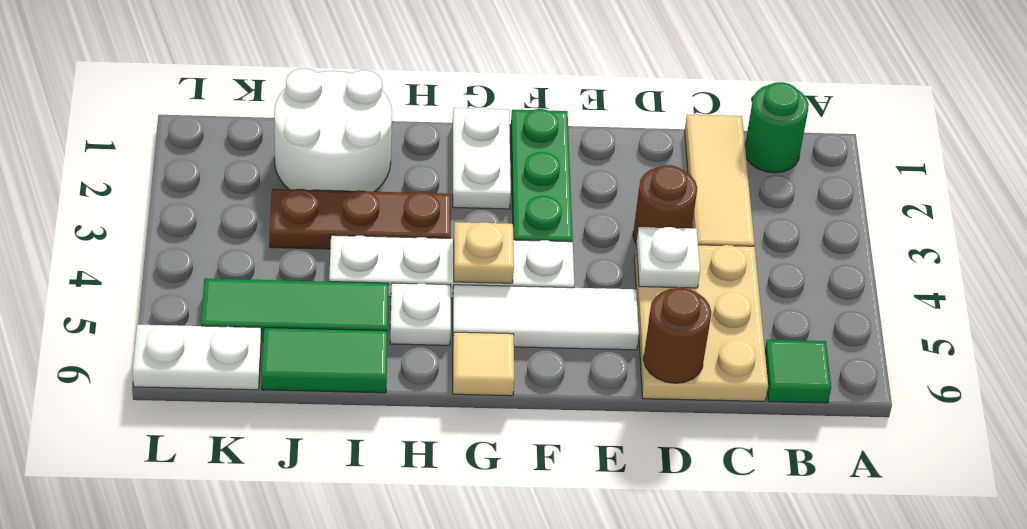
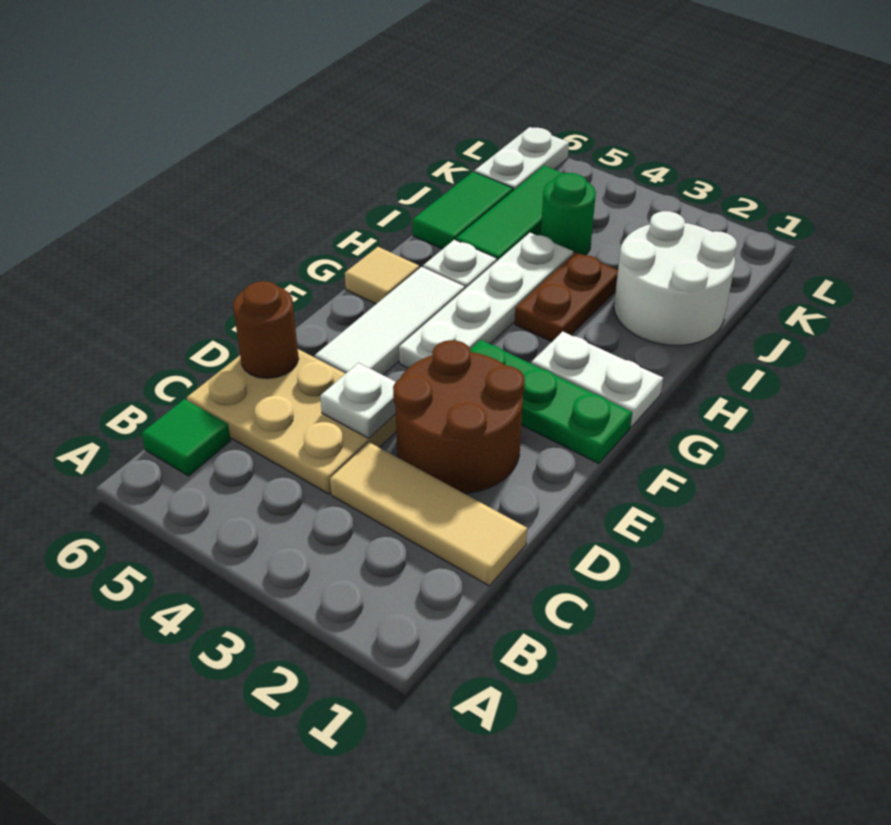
green round brick B1 level 1 -> green round brick J4 level 1
brown round brick D3 level 1 -> brown round brick D2:E3 level 1
tan plate G4 level 2 -> none
brown plate H3:J3 level 1 -> brown plate H3:I3 level 1

